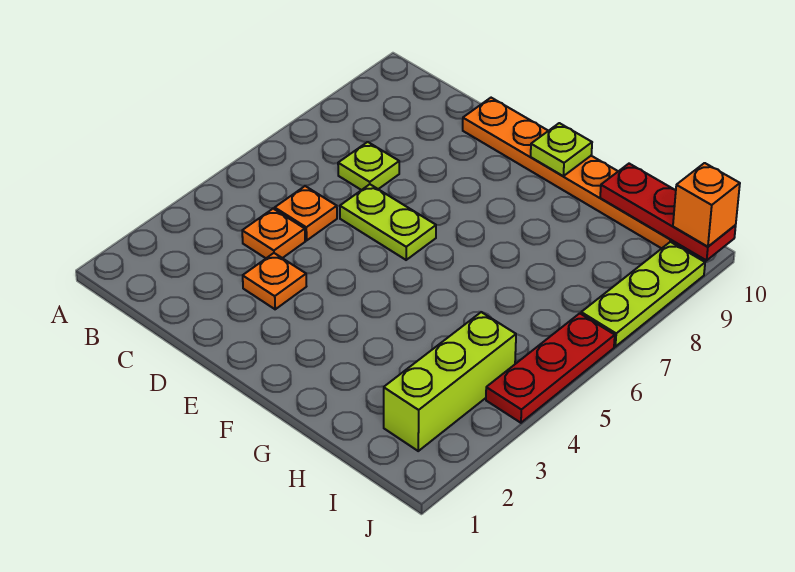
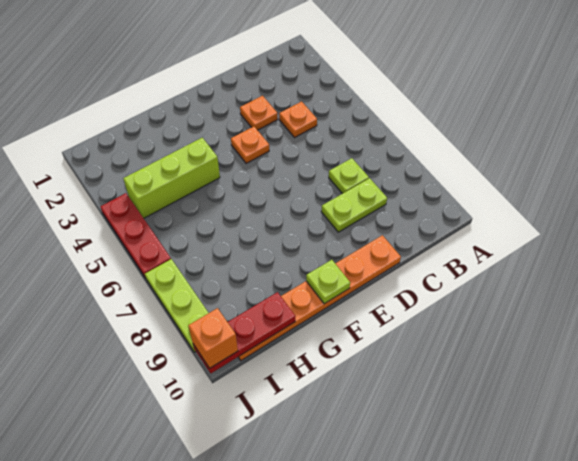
orange plate C5 level 1 -> orange plate E4 level 1
lime plate D6:E6 level 1 -> lime plate C8:D8 level 1
lime brick I2:I4 level 1 -> lime brick G4:I4 level 1

